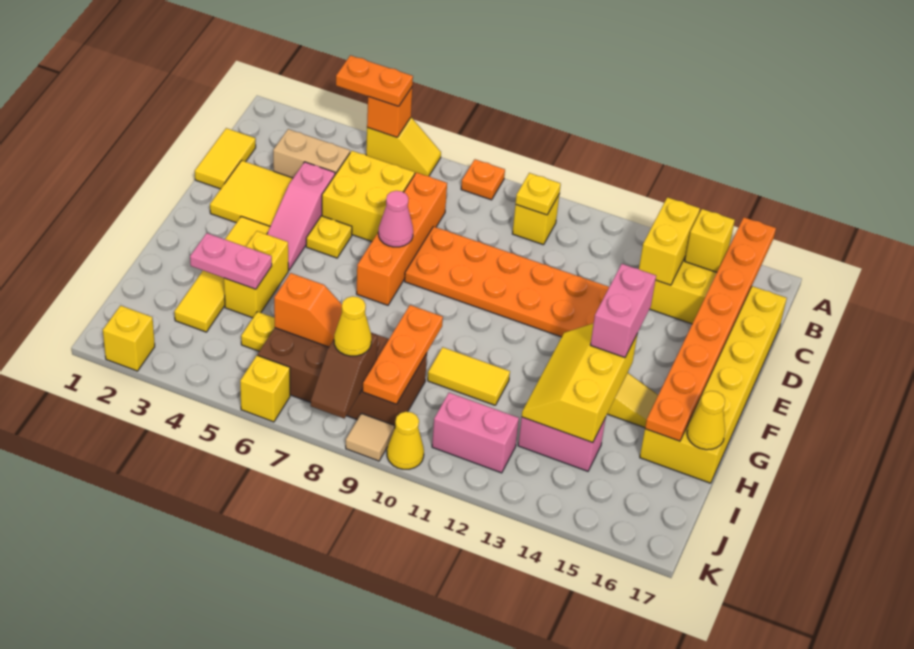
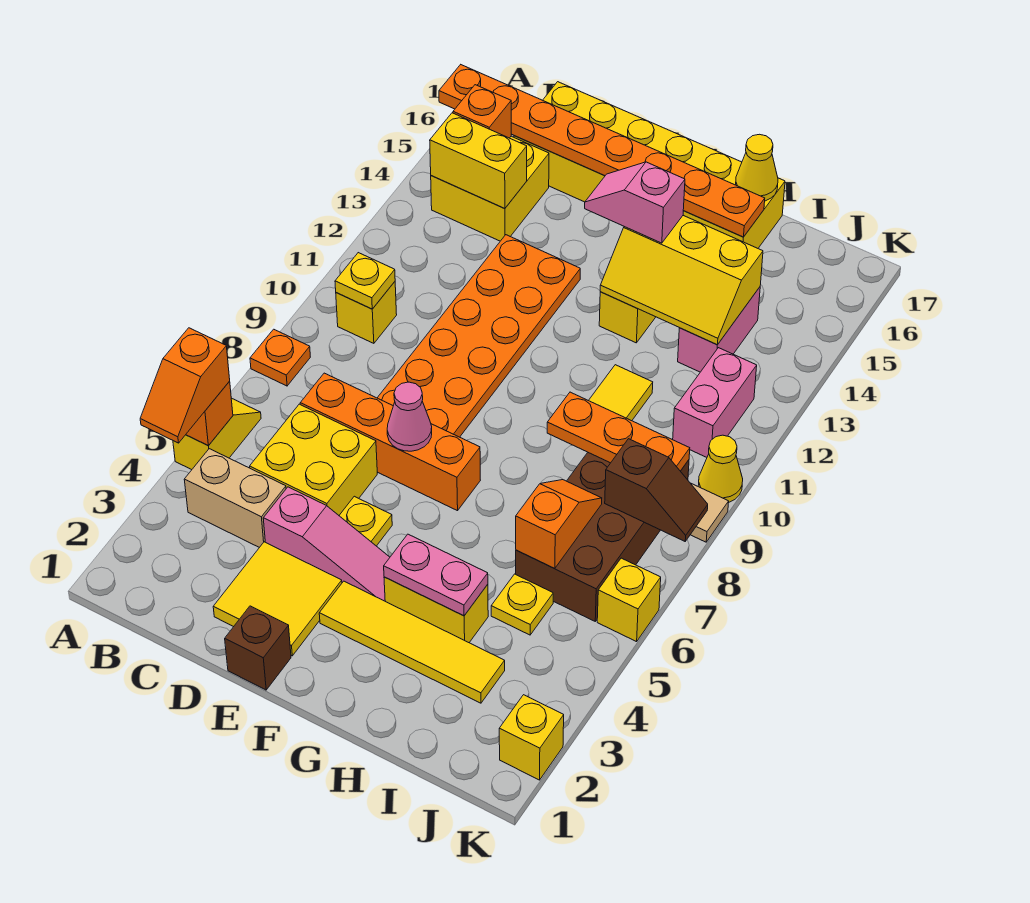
orange plate A4:A5 level 3 -> orange slope A4:A5 level 3 top 5
yellow brick B15 level 2 -> orange brick B15 level 2
yellow tile C1:D1 level 1 -> none
tan brick C3:C4 level 1 -> tan brick B4:C4 level 1
none -> brown brick E1 level 1
pink brick F14:G14 level 3 -> pink slope F14:G14 level 3 top G
pink plate H3:H4 level 2 -> pink plate G4:H4 level 2
yellow cone J8 level 3 -> none

